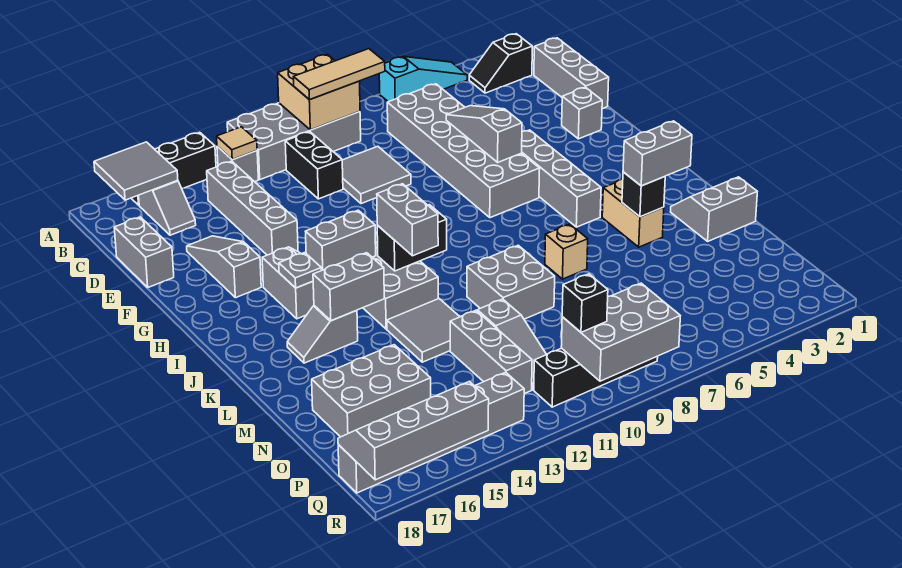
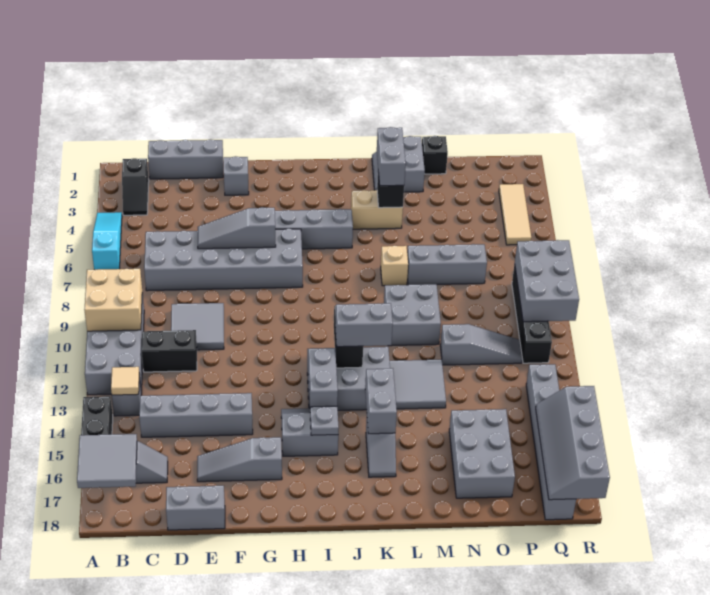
tan tile B8:B10 level 3 -> tan tile Q3:Q5 level 1
grey brick N12:P12 level 1 -> grey brick M7:O7 level 1
black brick Q10 level 3 -> black brick N1 level 1

